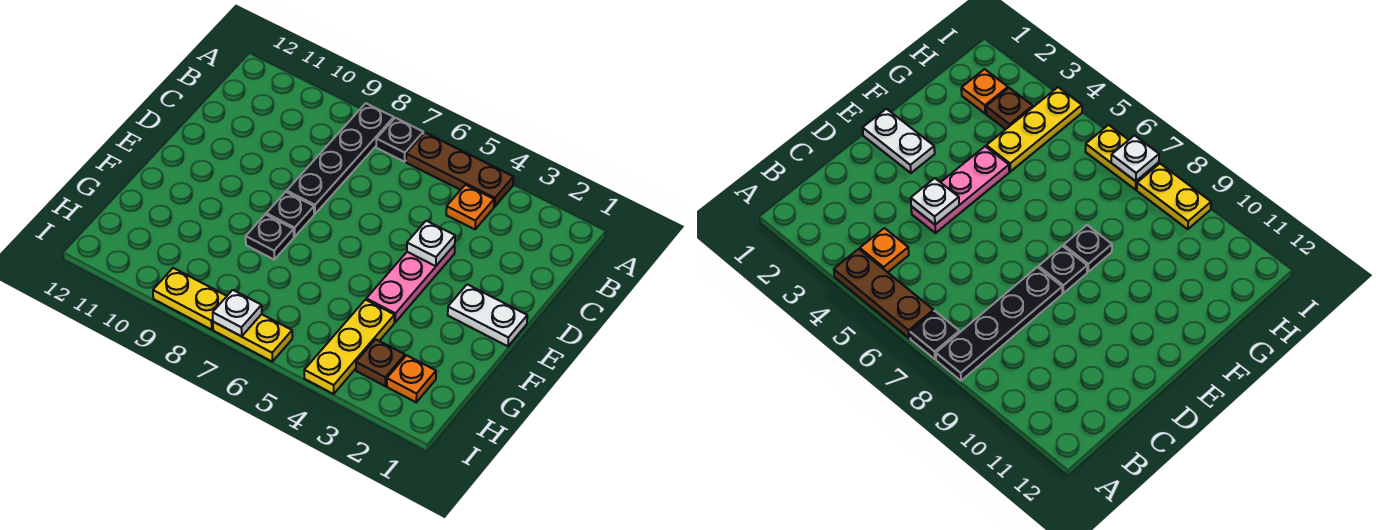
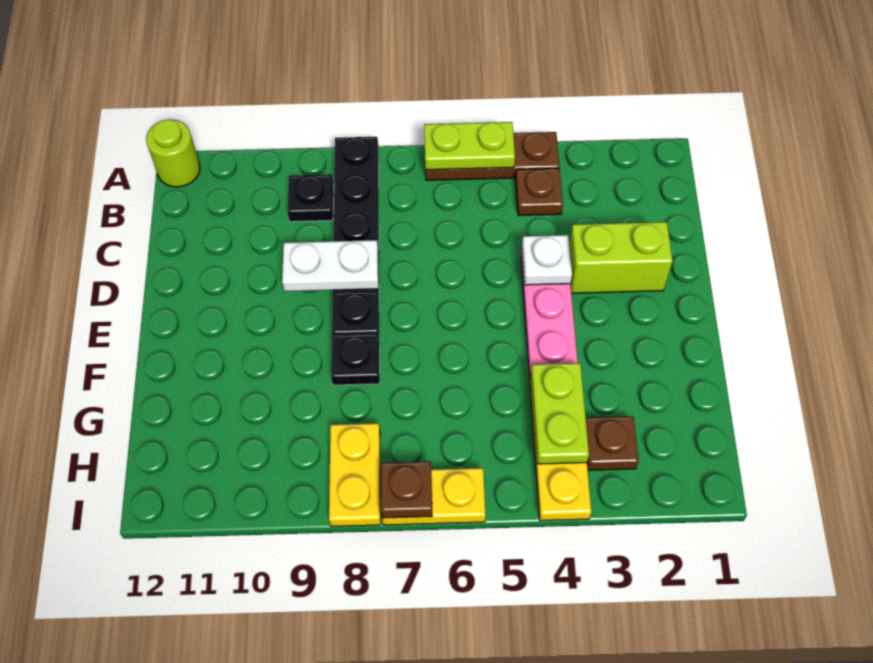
none -> lime plate A5:A6 level 2
black plate A7 level 1 -> black plate B9 level 1
none -> lime round brick A12 level 1
orange plate B4 level 1 -> brown plate B4 level 1
none -> lime brick D2:D3 level 1
white plate E1:E2 level 1 -> white plate D8:D9 level 2
none -> lime plate G4:H4 level 2
orange plate H2 level 1 -> none
white plate I7 level 2 -> brown plate I7 level 2
yellow plate I8:I9 level 1 -> yellow plate H8:I8 level 1

